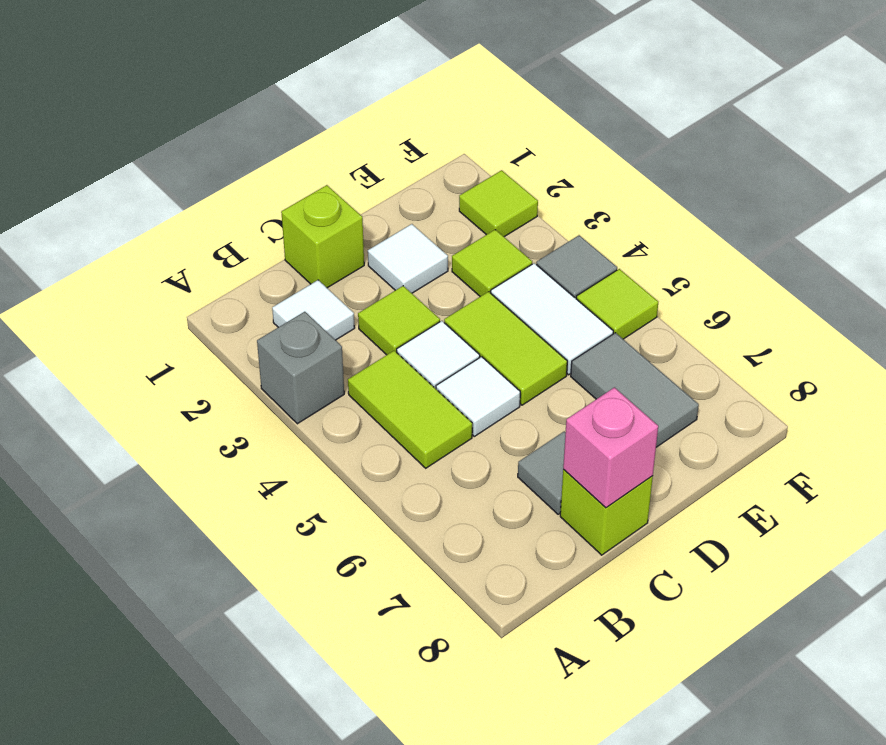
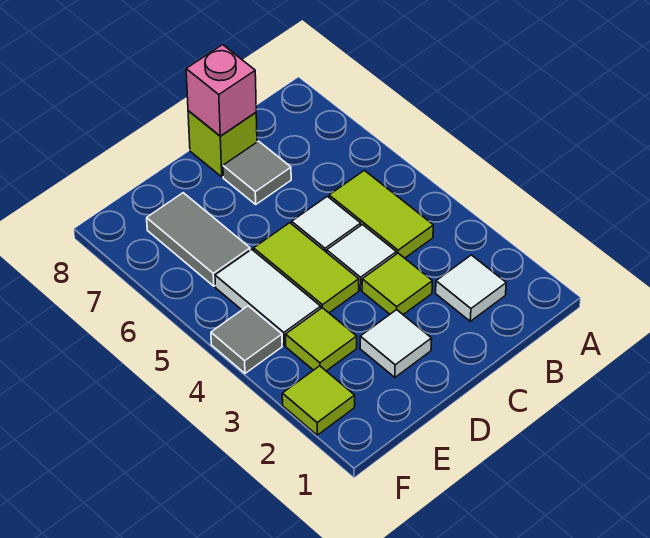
grey brick A3 level 1 -> none
lime brick C1 level 1 -> none
lime tile F5 level 1 -> none

